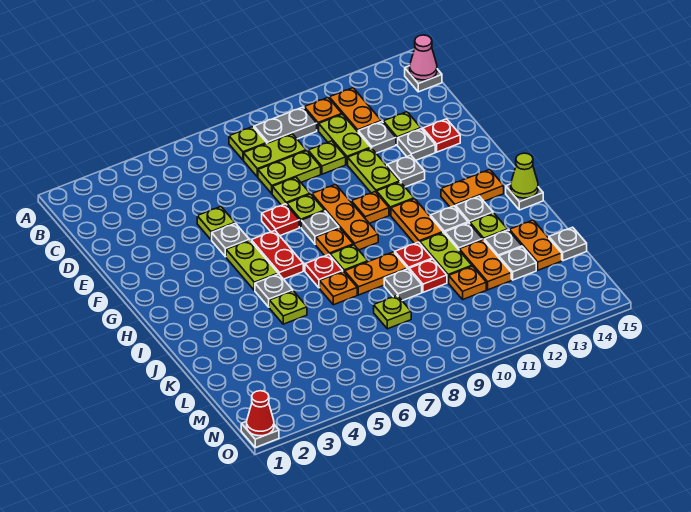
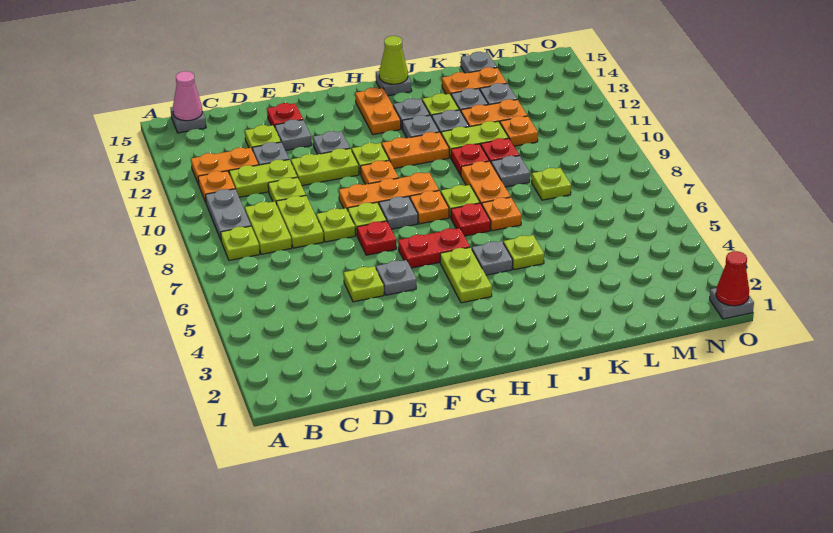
lime plate G5:H5 level 1 -> lime plate H4:H5 level 1

